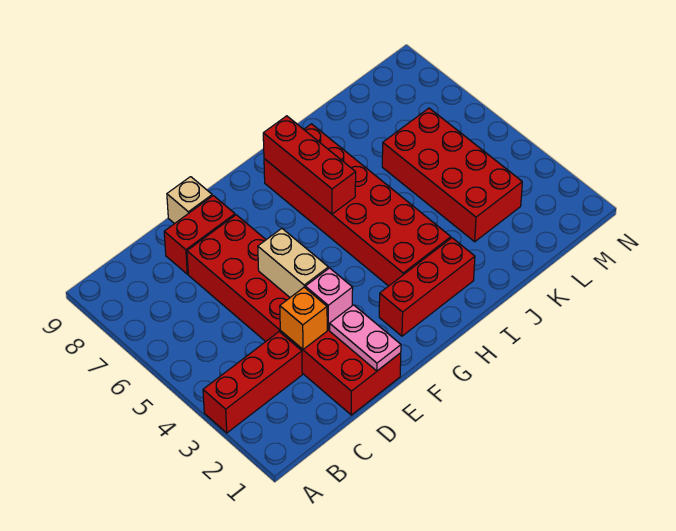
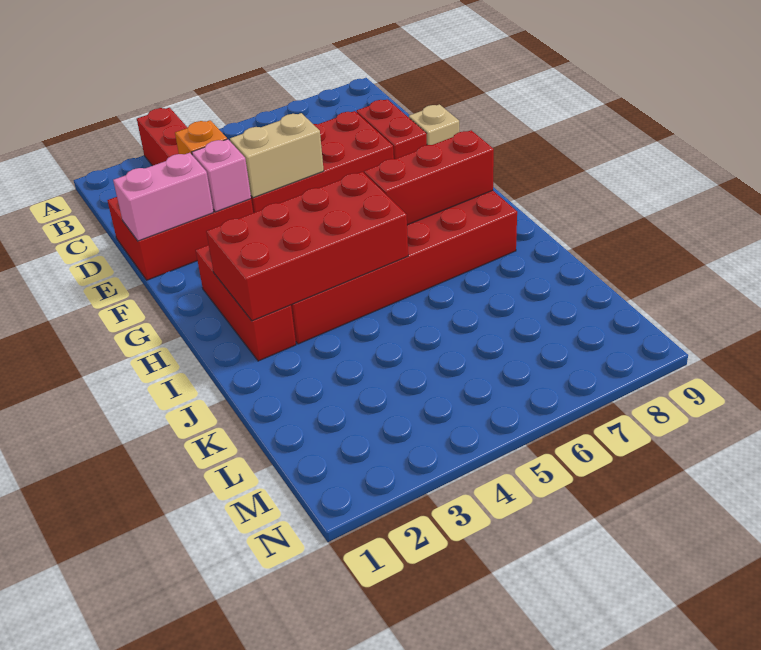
pink plate E1:E2 level 2 -> pink brick E1:E2 level 2
red brick K3:L6 level 1 -> red brick H2:I5 level 2

